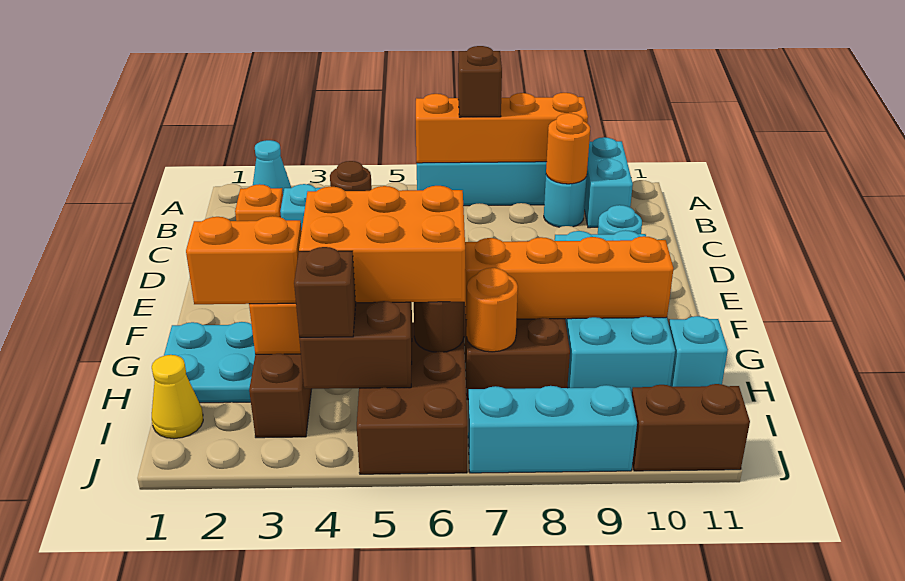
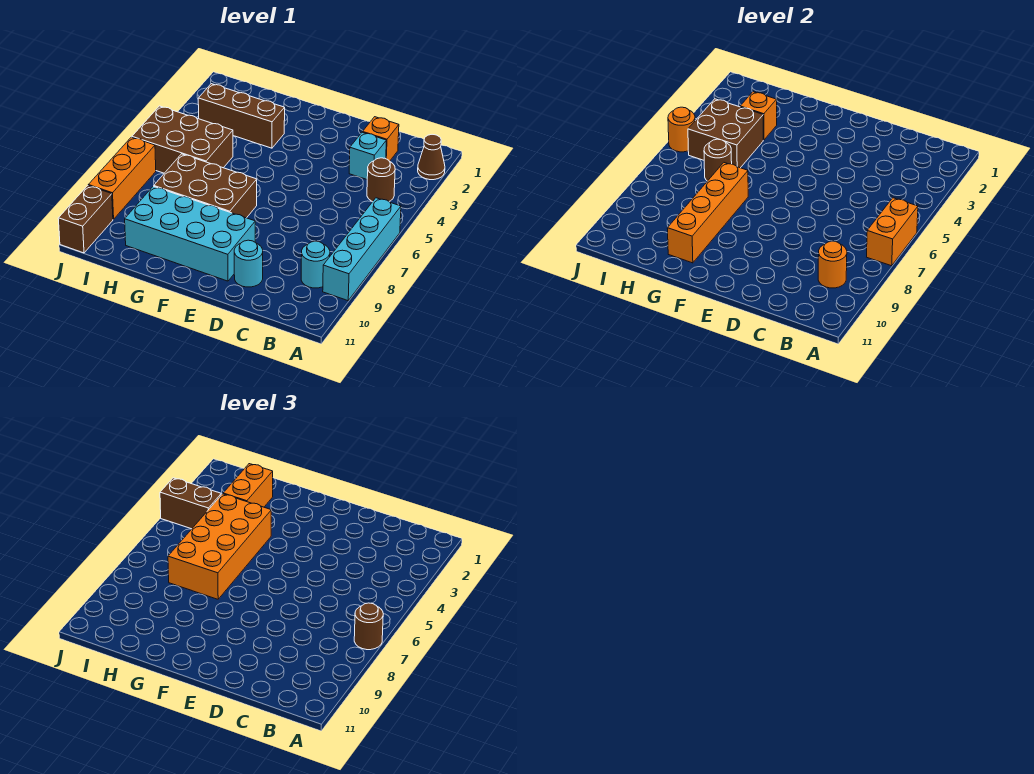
cyan cone A2 level 1 -> brown cone A2 level 1
orange brick A6:A9 level 2 -> orange brick A6:A7 level 2
brown brick A7 level 3 -> brown round brick A7 level 3
cyan brick A10:B10 level 1 -> none
cyan plate G1:H2 level 1 -> none
orange brick G4:H6 level 3 -> orange brick G4:H7 level 3
orange round brick H7 level 2 -> orange round brick J5 level 2
cyan brick H11 level 1 -> none
yellow cone I1 level 1 -> none
brown brick I4 level 3 -> brown brick I4:J4 level 3
cyan brick J7:J9 level 1 -> orange brick J7:J9 level 1

